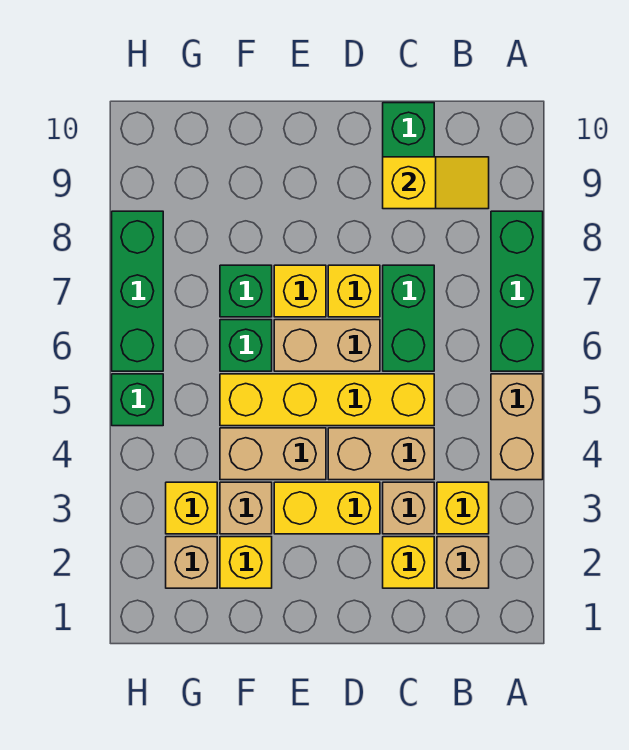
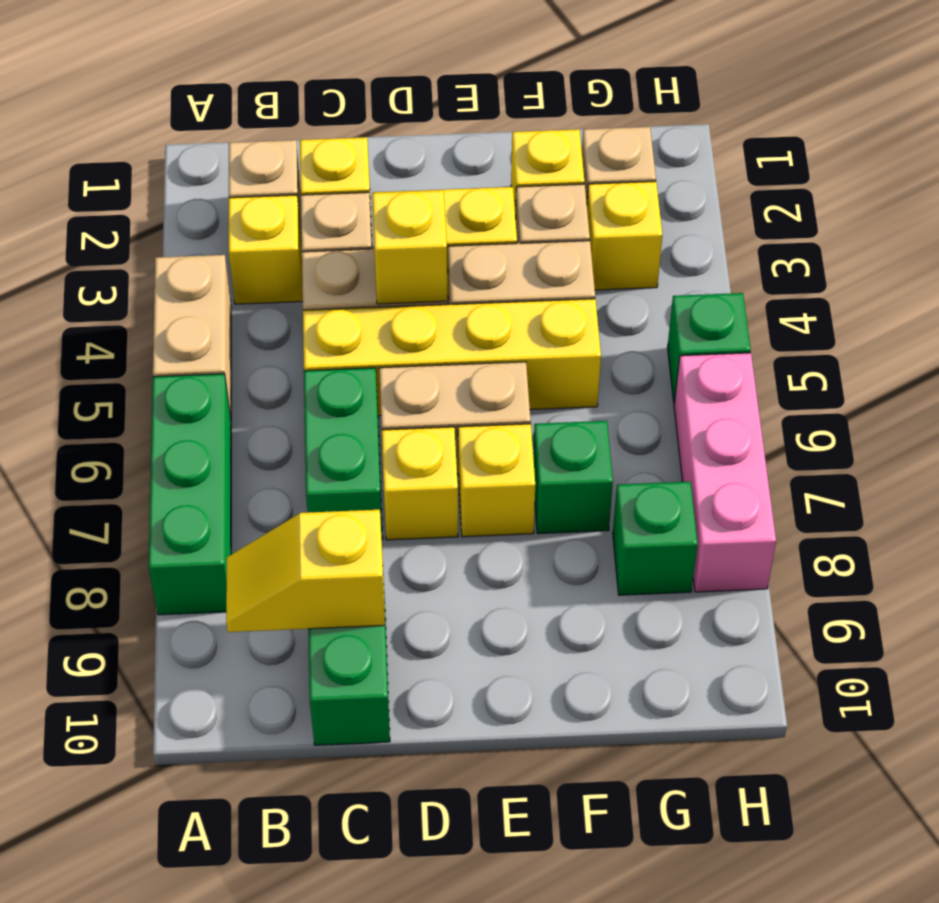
none -> yellow brick D4 level 2
green brick F6 level 1 -> green brick G8 level 1
green brick H6:H8 level 1 -> pink brick H6:H8 level 1

